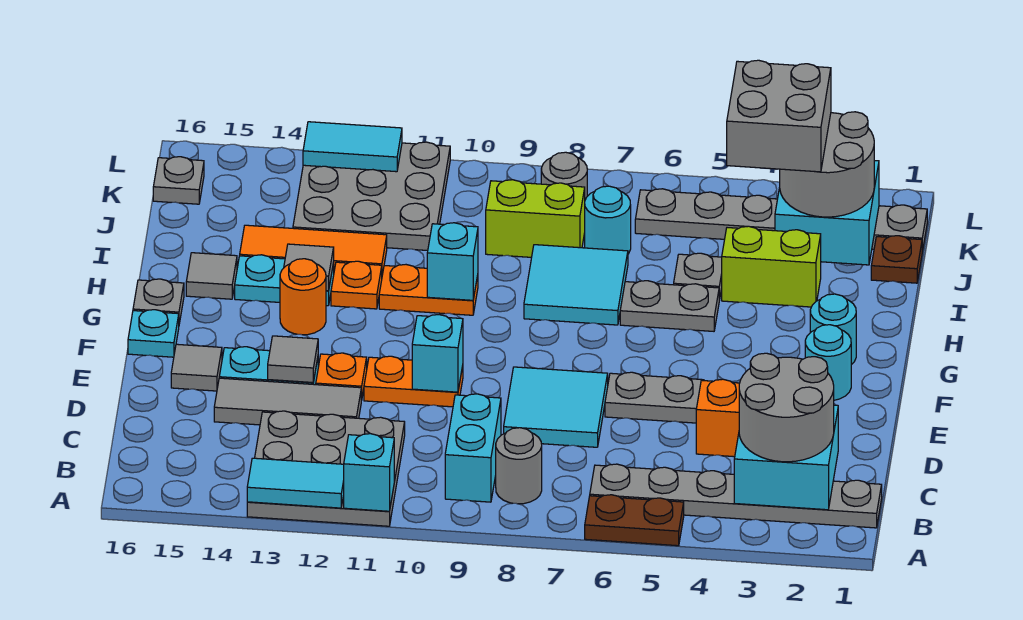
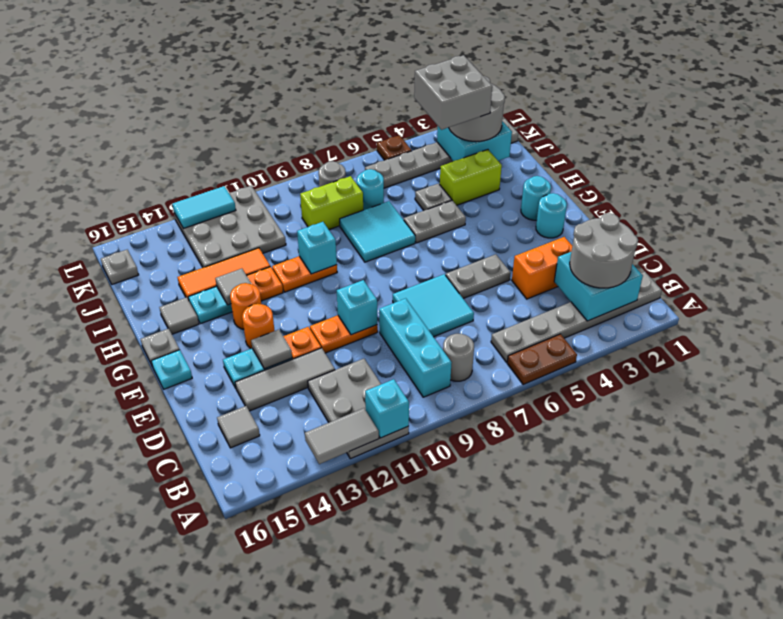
grey plate A11:C13 level 1 -> grey plate A11:C12 level 1
cyan tile A12:A13 level 2 -> grey tile A12:A13 level 2
cyan brick B9:C9 level 1 -> cyan brick B9:D9 level 1
grey tile E15 level 1 -> grey tile C15 level 1
none -> orange round brick F13 level 1
brown plate J1 level 1 -> brown plate L5 level 1

